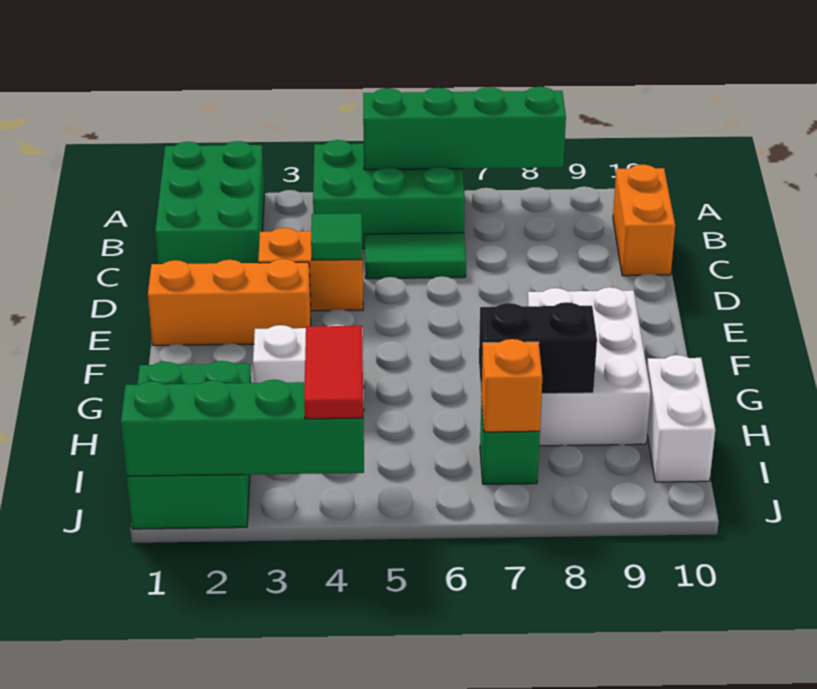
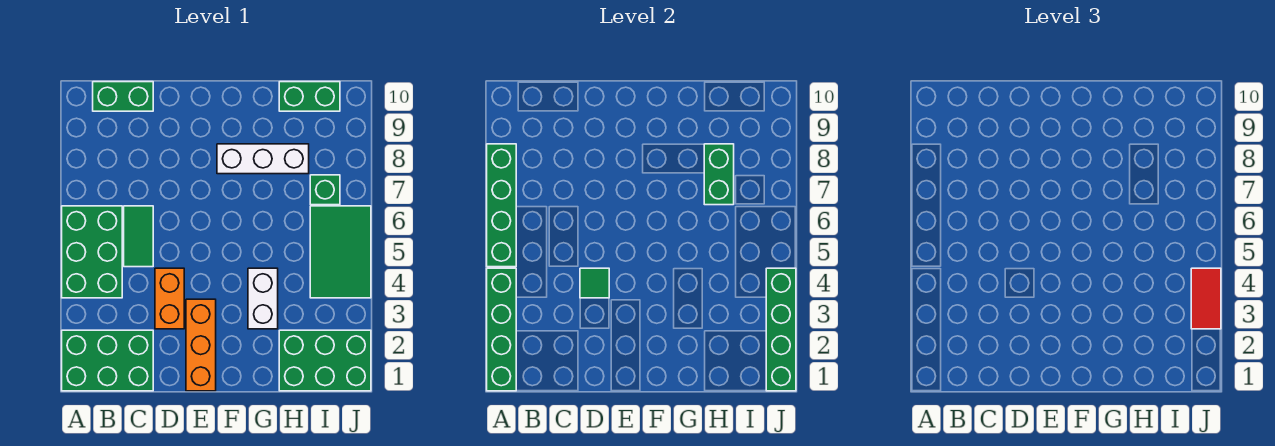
none -> green brick A1:A4 level 2
orange brick B10:C10 level 1 -> green brick B10:C10 level 1
white brick F8:H9 level 1 -> white brick F8:H8 level 1
black brick H7:H8 level 2 -> green brick H7:H8 level 2
white brick H10:I10 level 1 -> green brick H10:I10 level 1
none -> green tile I4:J6 level 1
red tile I4:J4 level 3 -> red tile J3:J4 level 3
orange brick I7 level 2 -> none

